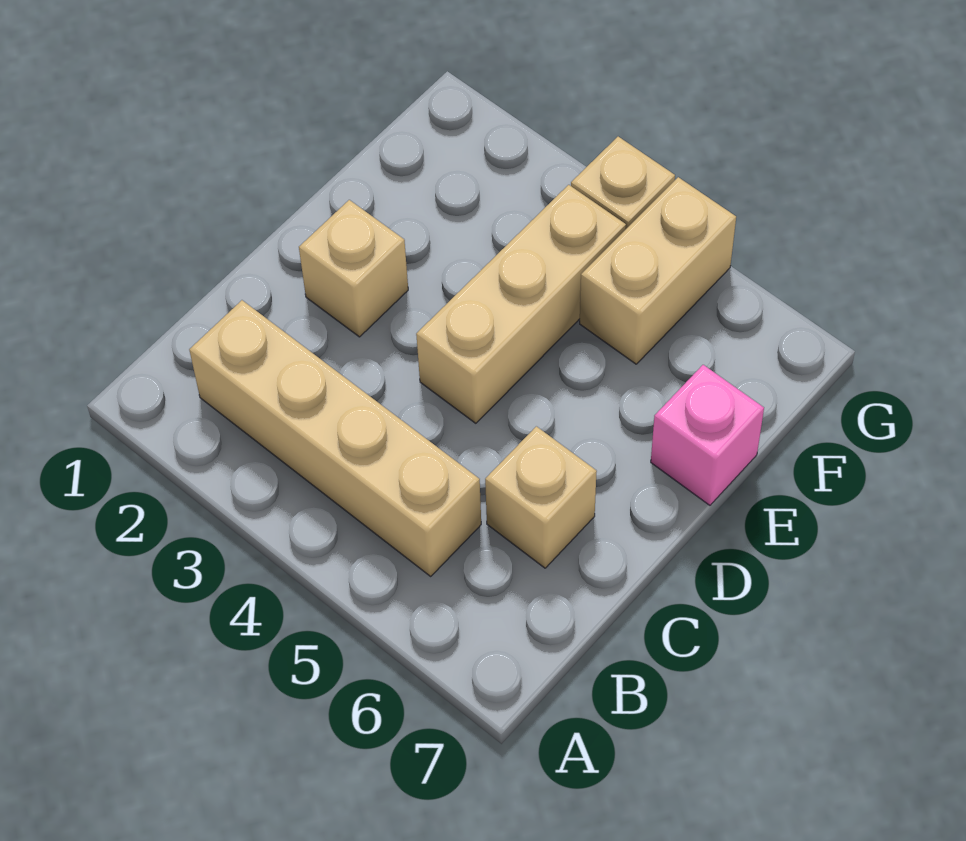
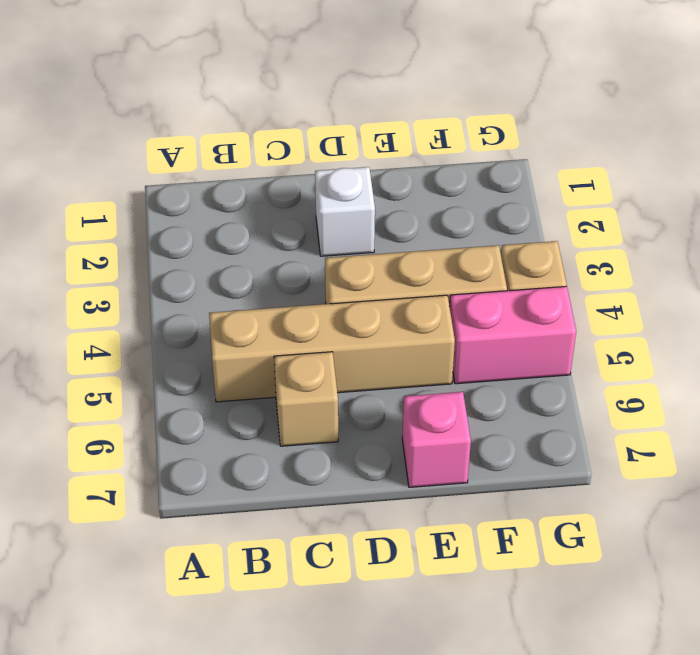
tan brick B2:B5 level 1 -> tan brick B5:E5 level 1
tan brick D2 level 1 -> white brick D2 level 1
tan brick F5:G5 level 1 -> pink brick F5:G5 level 1

